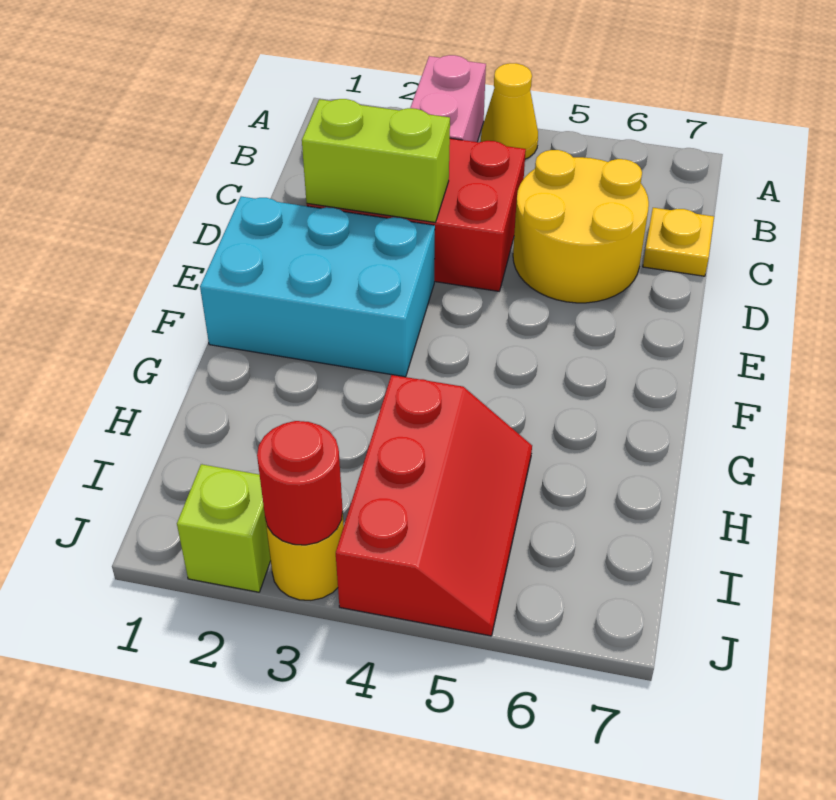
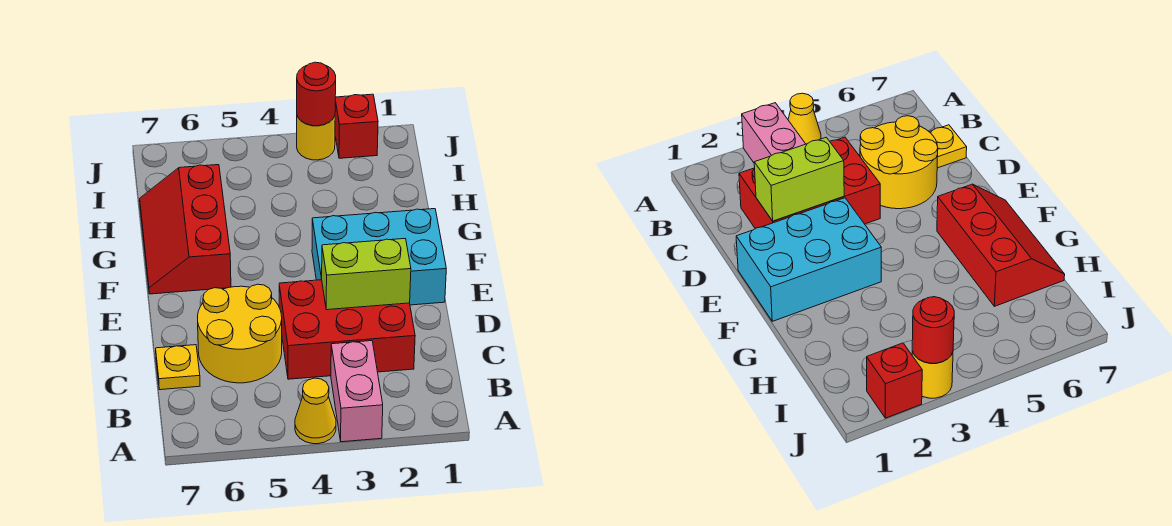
red slope H4:J5 level 1 top 4 -> red slope F6:H7 level 1 top 6
lime brick J2 level 1 -> red brick J2 level 1

